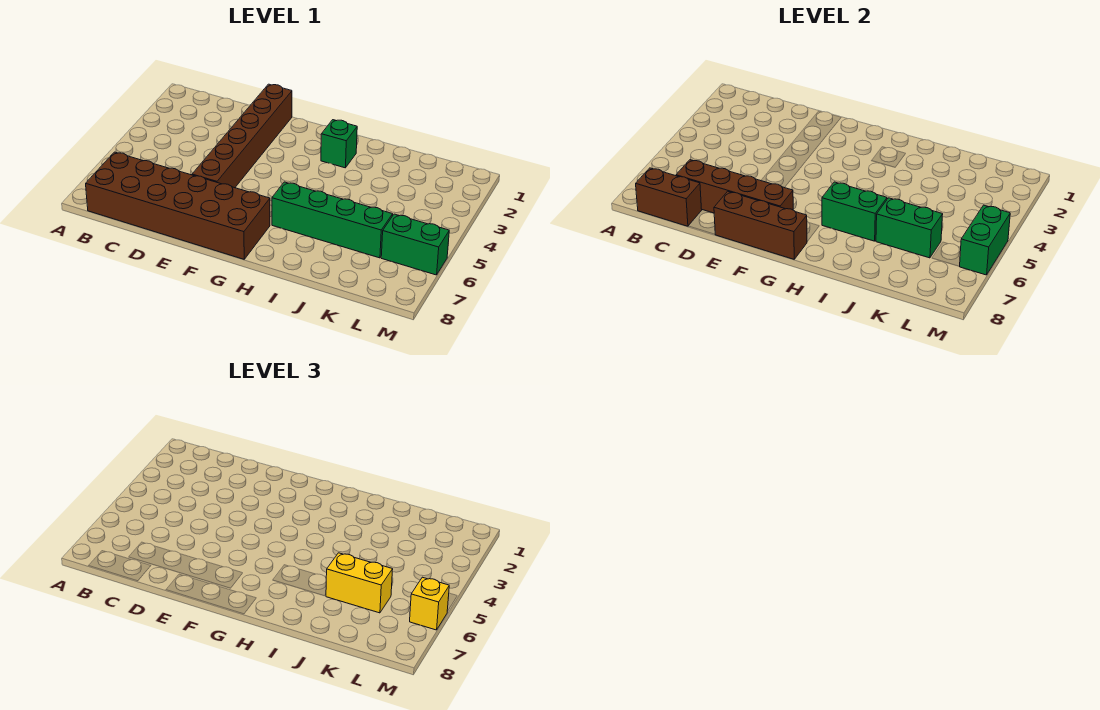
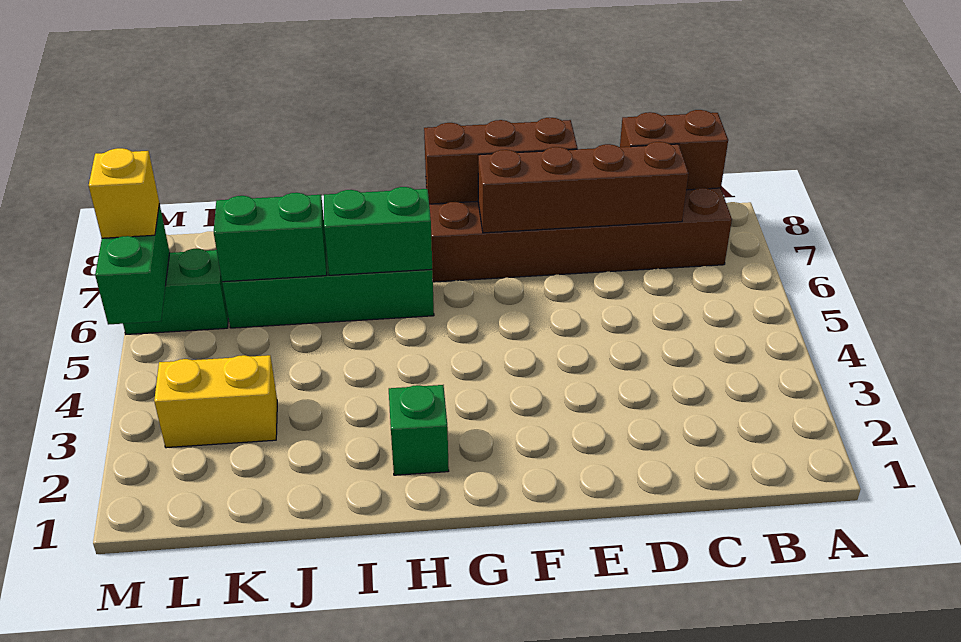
brown brick E1:E6 level 1 -> none
yellow brick J6:K6 level 3 -> yellow brick K3:L3 level 1

